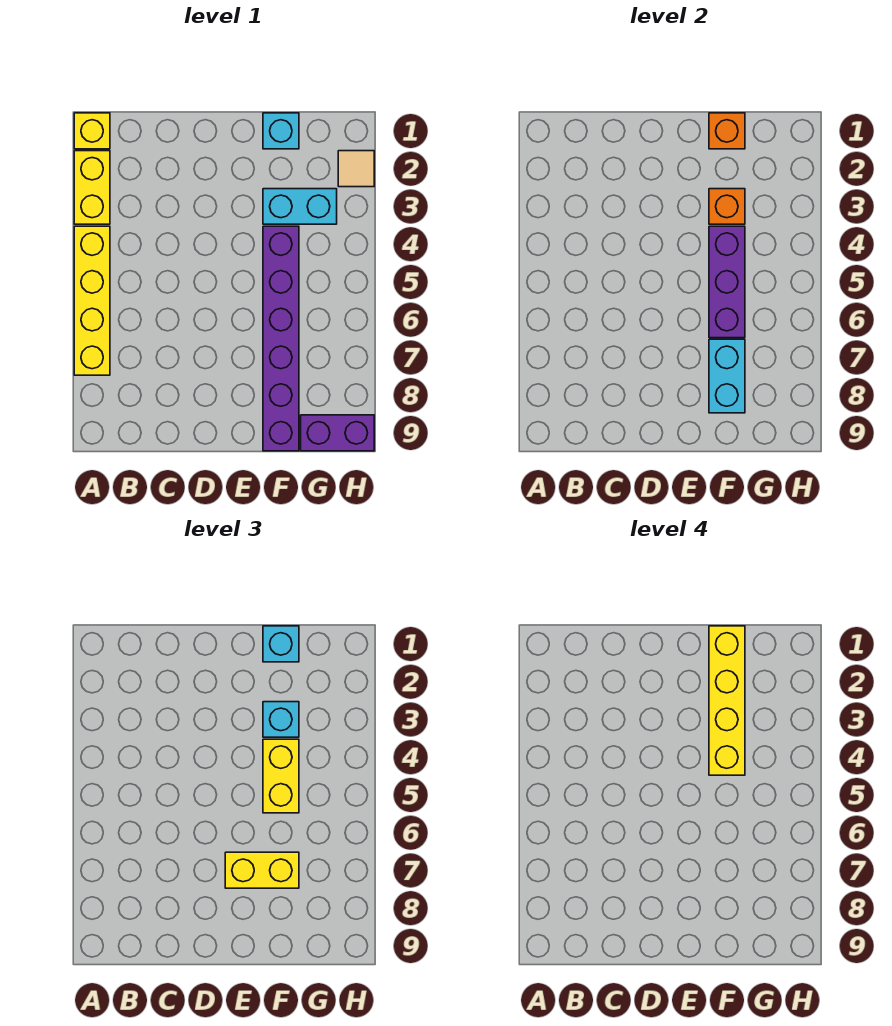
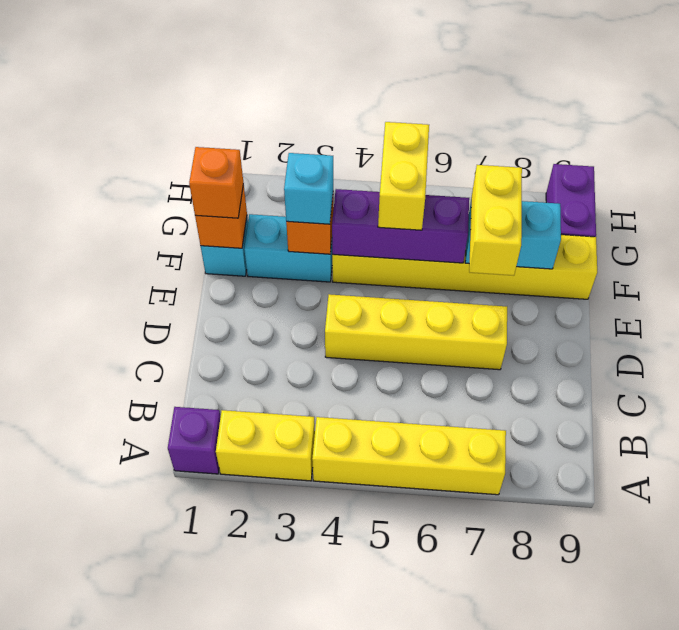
yellow brick A1 level 1 -> purple brick A1 level 1
cyan brick F1 level 3 -> orange brick F1 level 3
yellow brick F1:F4 level 4 -> yellow brick D4:D7 level 1
cyan brick F3:G3 level 1 -> cyan brick F2:F3 level 1
purple brick F4:F9 level 1 -> yellow brick F4:F9 level 1
yellow brick F4:F5 level 3 -> yellow brick F5:G5 level 3
tan tile H2 level 1 -> none

